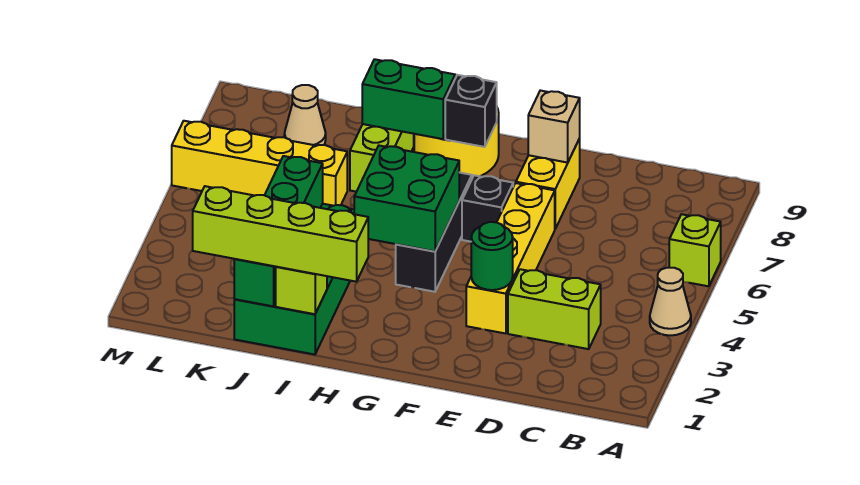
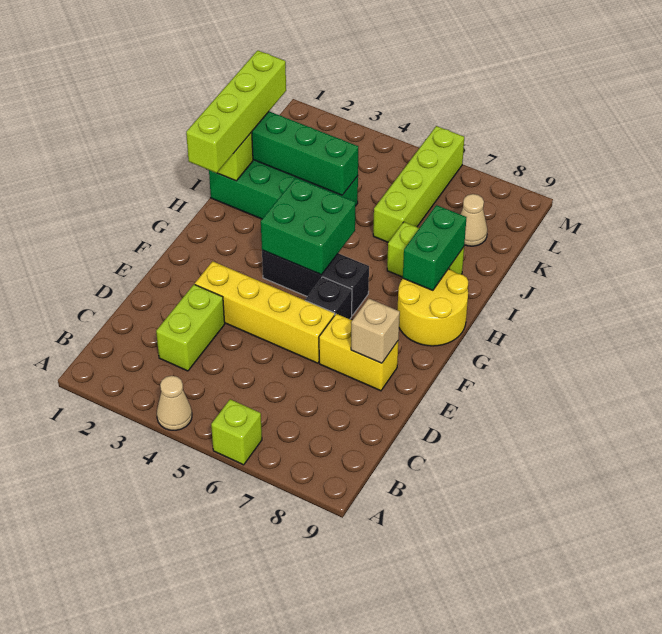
green round brick E3 level 2 -> none
black brick G8 level 2 -> none
yellow brick J6:M6 level 1 -> lime brick J6:M6 level 1

